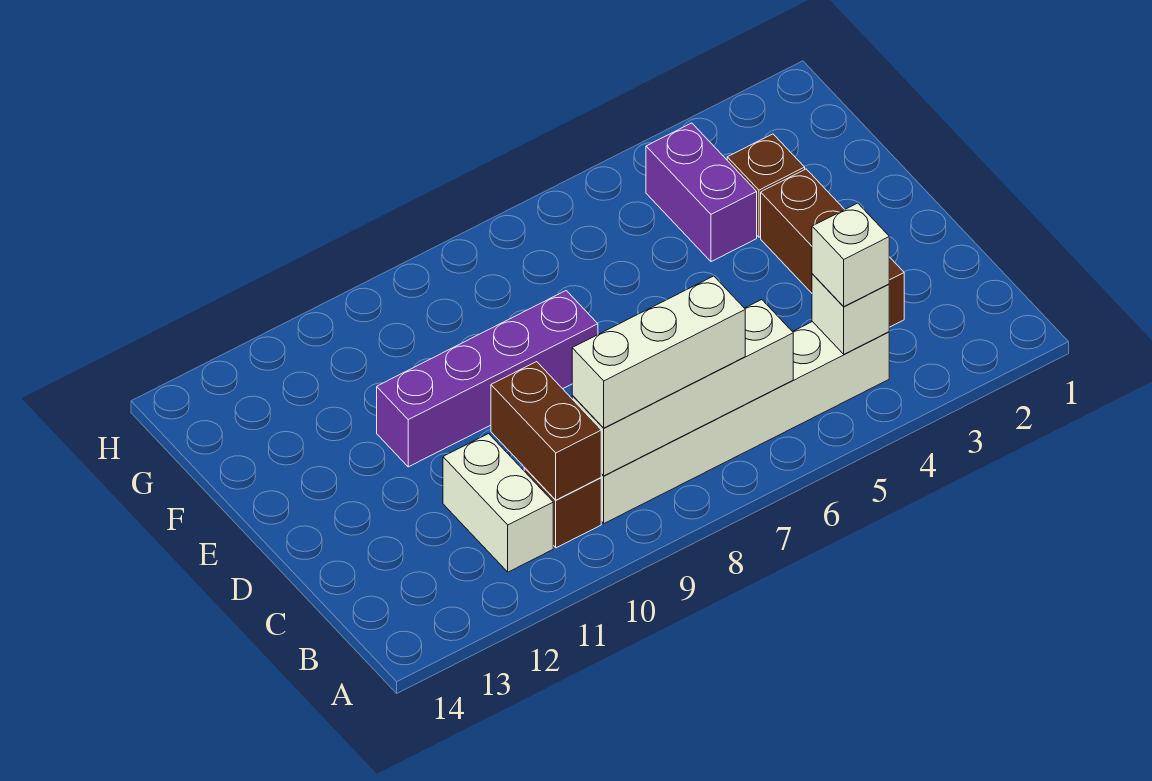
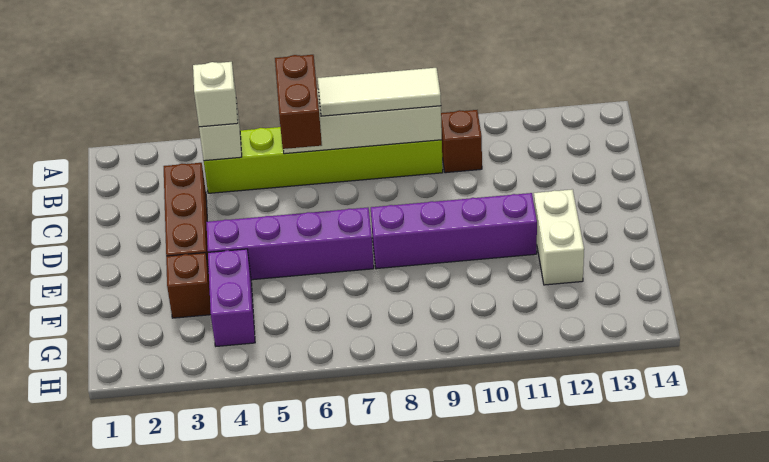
white brick B4:B9 level 1 -> lime brick B4:B9 level 1
white brick B7:B9 level 3 -> white tile B7:B9 level 3
brown brick B10:C10 level 2 -> brown brick B6:C6 level 3
white brick B11:C11 level 1 -> white brick E12:F12 level 1
none -> purple brick E4:E7 level 1

